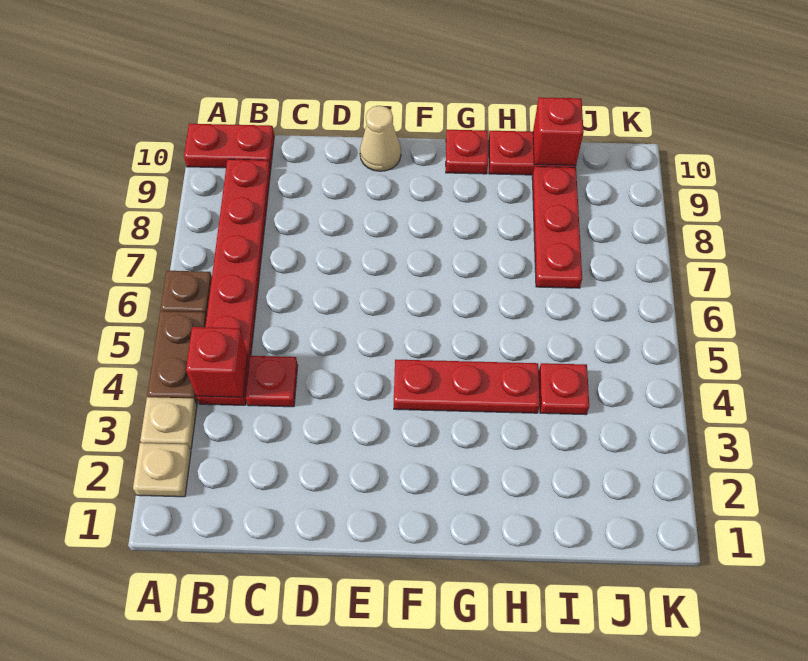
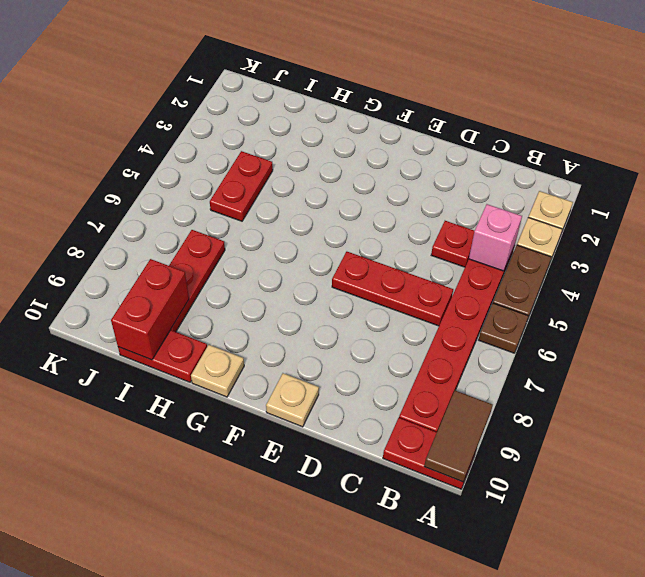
none -> brown tile A9:A10 level 2
red brick B4 level 2 -> pink brick B4 level 2
tan cone E10 level 1 -> tan plate E10 level 1
red plate F4:H4 level 1 -> red plate C6:E6 level 1
red plate G10 level 1 -> tan plate G10 level 1
red plate I4 level 1 -> red plate I4:I5 level 1
red brick I10 level 2 -> red brick I9:I10 level 2

